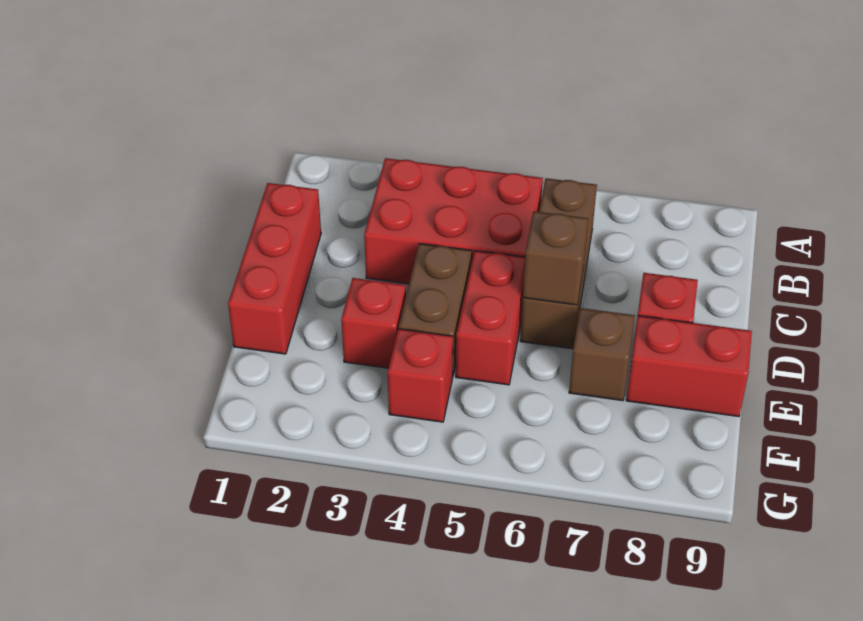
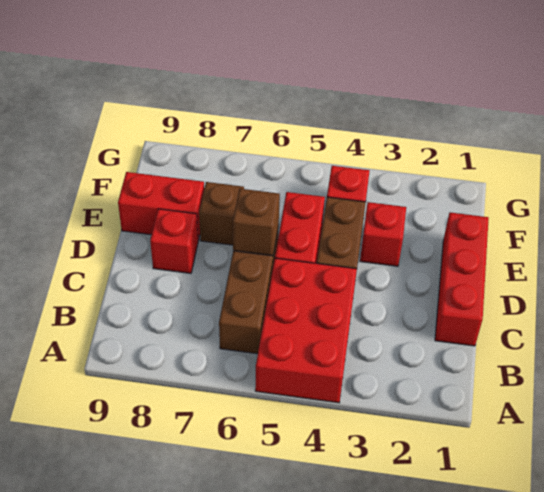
red brick B3:C5 level 1 -> red brick A4:C5 level 1

